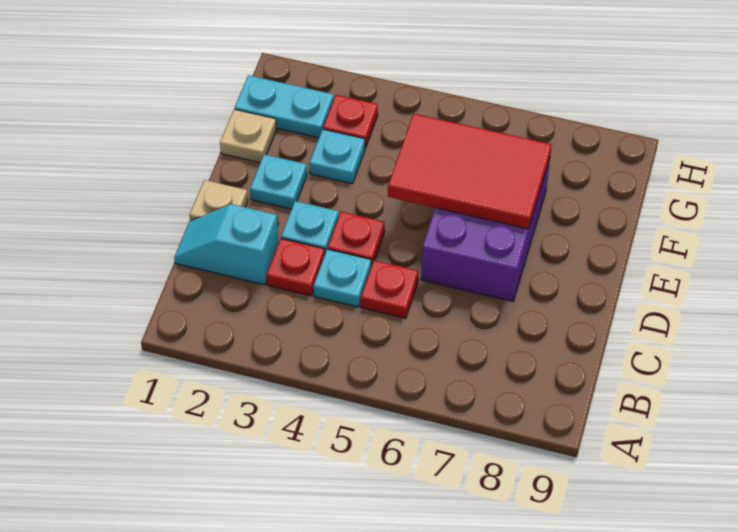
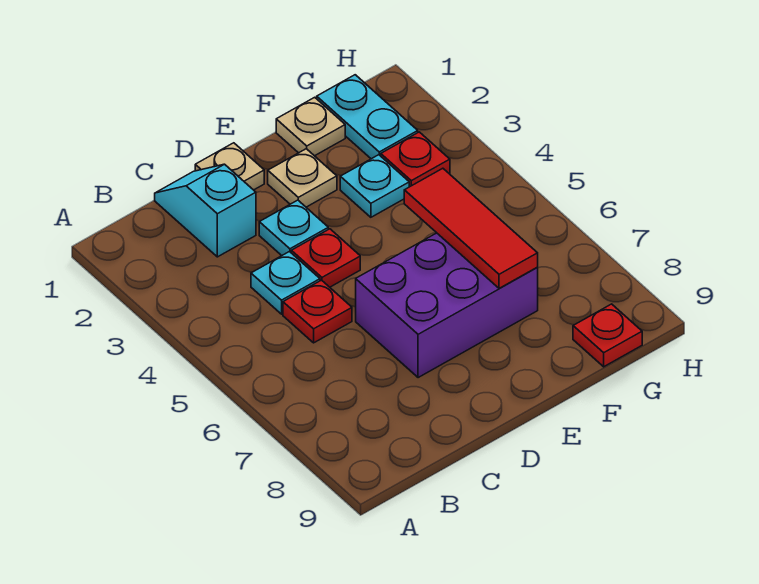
red plate C3 level 1 -> red plate G9 level 1
cyan plate E2 level 1 -> tan plate E2 level 1
red tile E5:F7 level 2 -> red tile F5:F7 level 2

